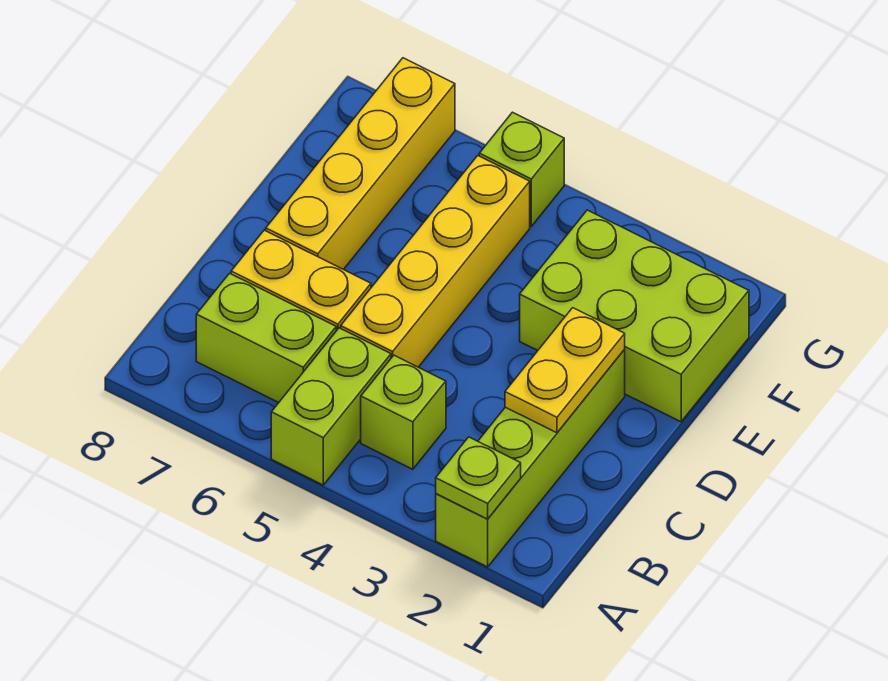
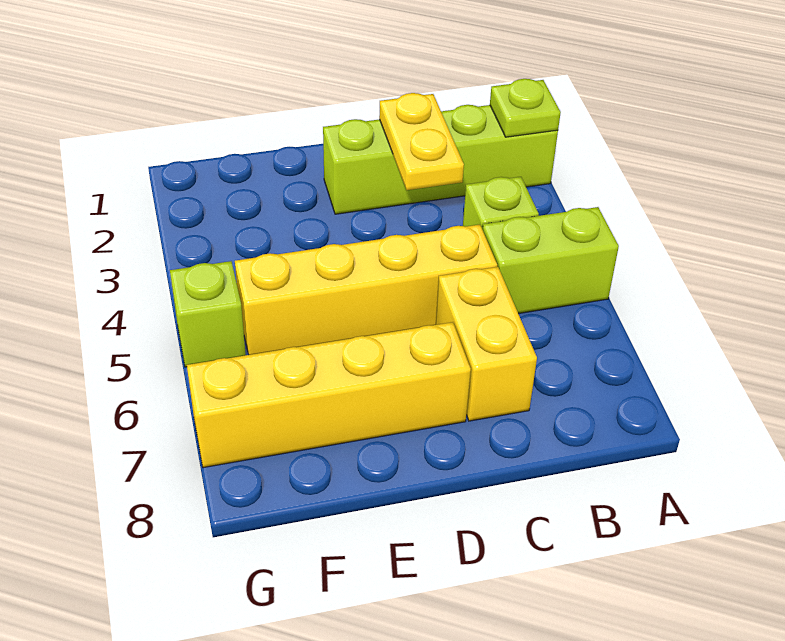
lime brick B6:B7 level 1 -> none
yellow plate C2:D2 level 2 -> yellow plate C2:C3 level 2
lime brick E1:F3 level 1 -> none

